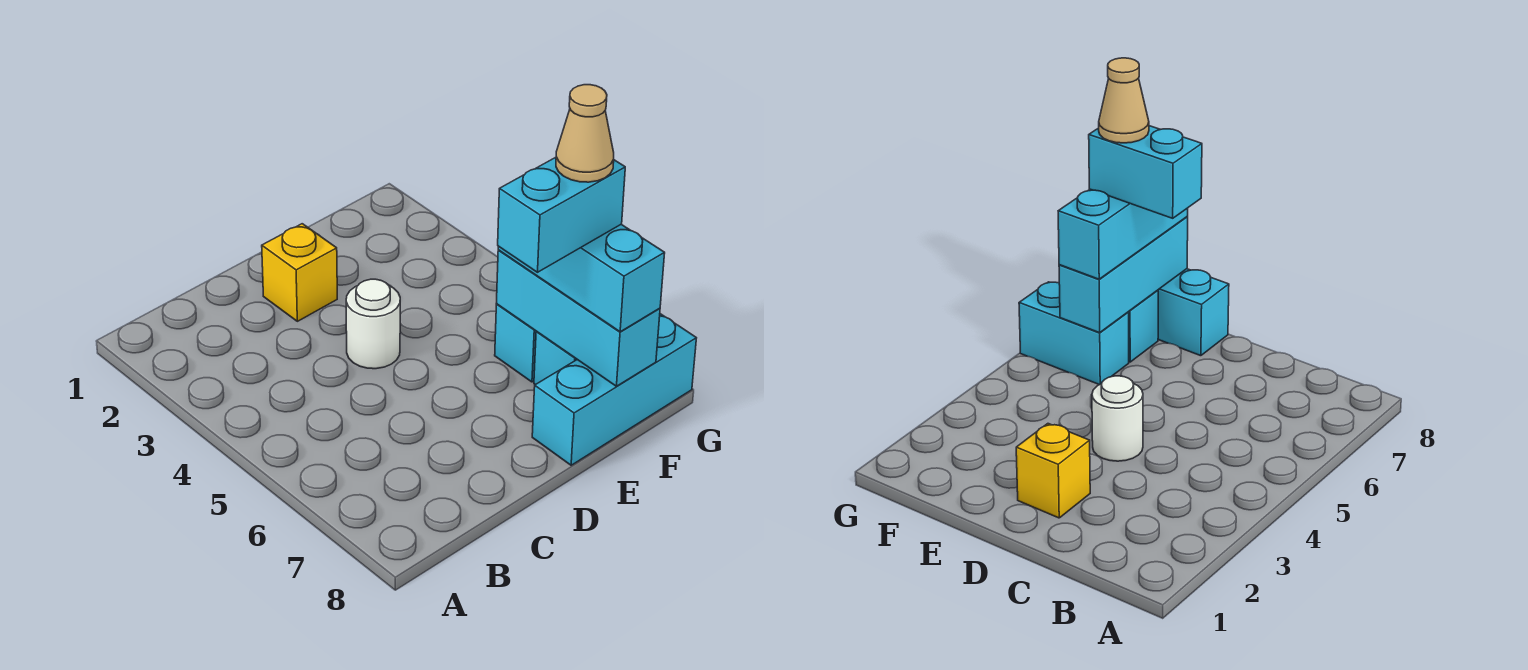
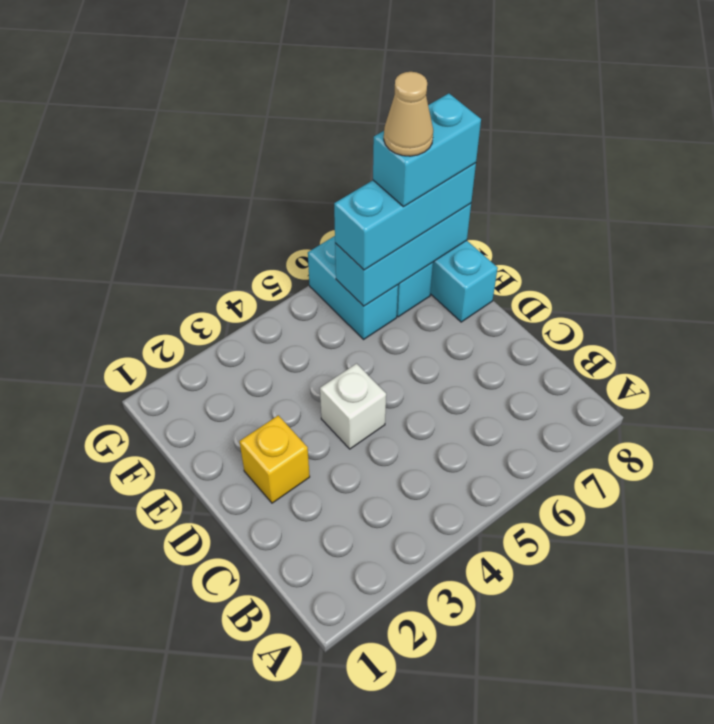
white round brick D4 level 1 -> white brick D4 level 1
cyan brick E7:F7 level 4 -> cyan brick F7:F8 level 4

